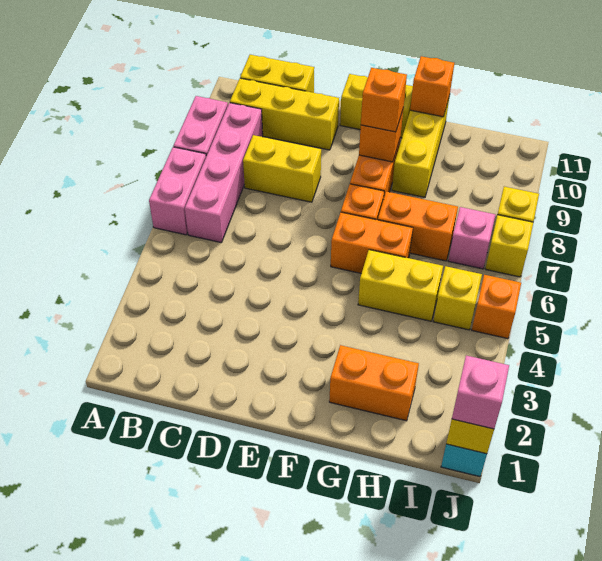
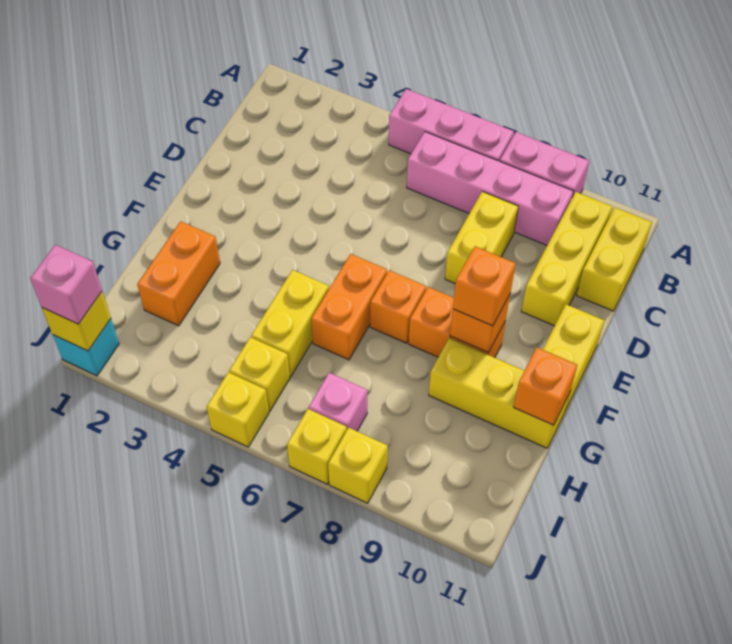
pink brick A6:A7 level 1 -> pink brick A5:A7 level 1
orange brick G7:H7 level 1 -> none
orange brick J5 level 1 -> yellow brick J5 level 1

